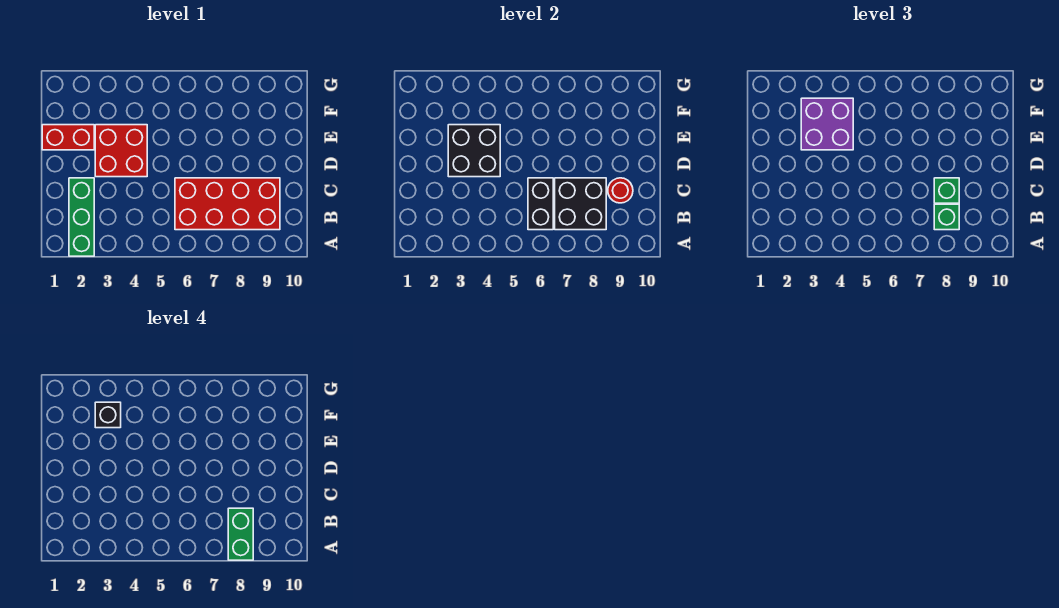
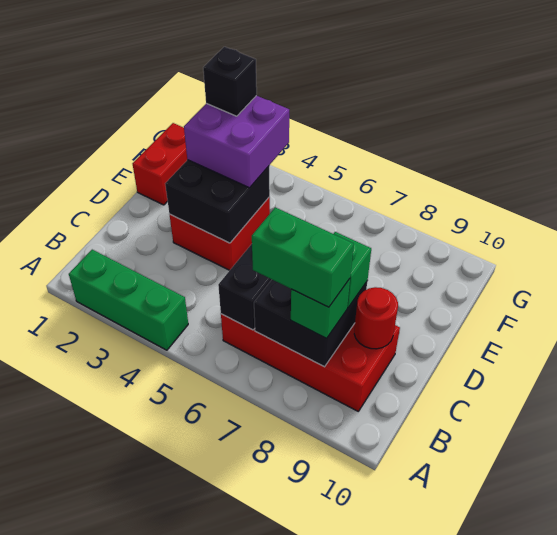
green brick A2:C2 level 1 -> green brick A2:A4 level 1
green brick A8:B8 level 4 -> green brick B7:B8 level 4
red brick E1:E2 level 1 -> red brick E1:F1 level 1

